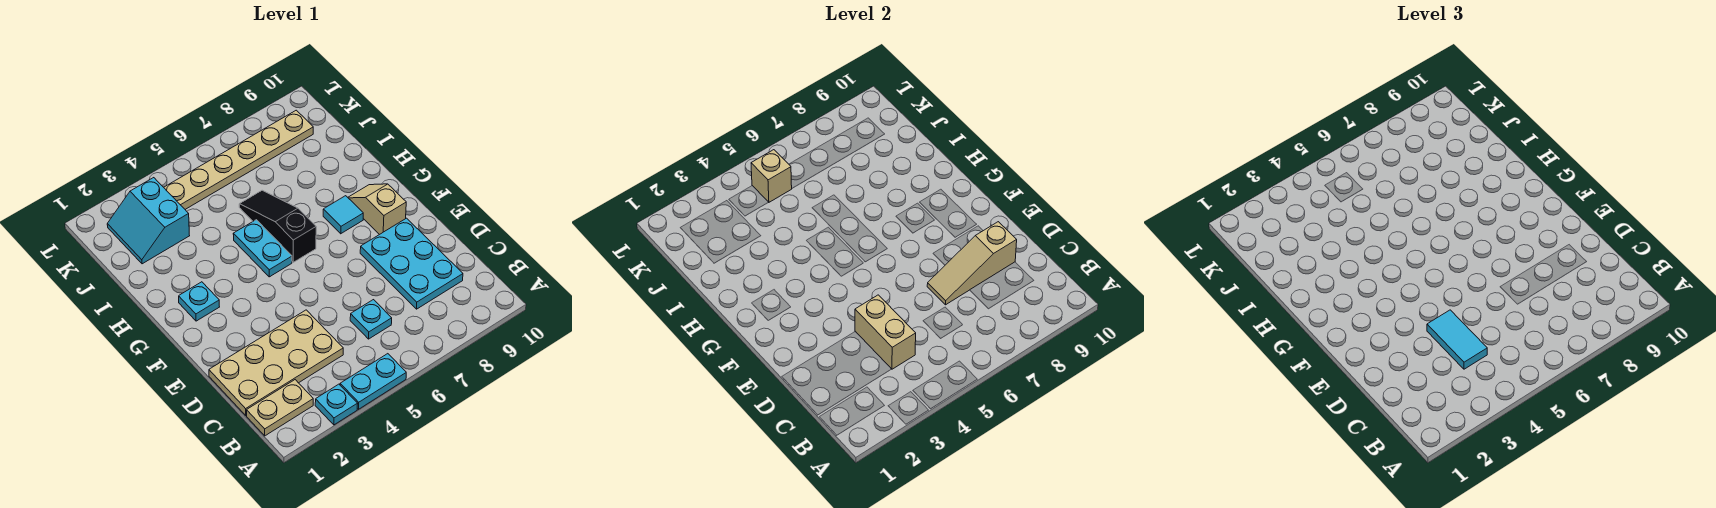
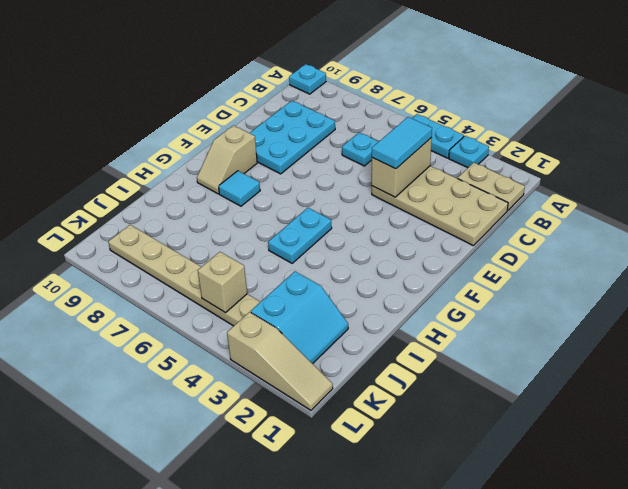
tan slope D7:D9 level 2 top 9 -> tan slope L1:L3 level 1 top 3
cyan plate G2 level 1 -> cyan plate A10 level 1
black slope G6:I6 level 1 top G -> none

